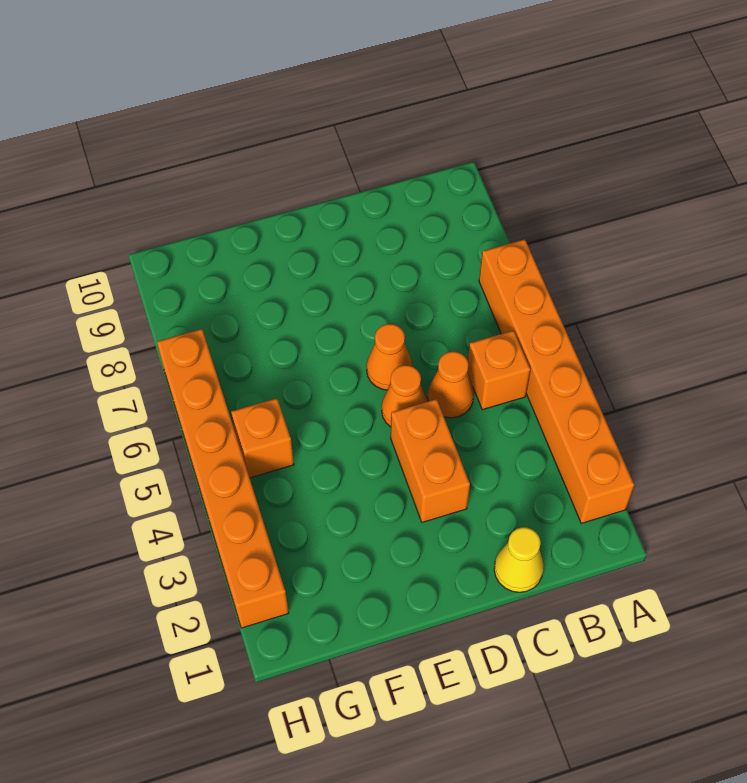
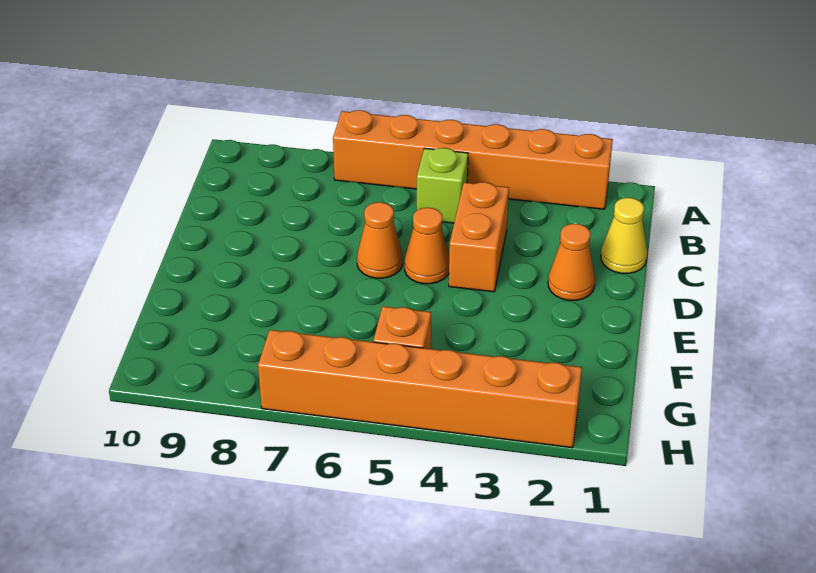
orange brick B5 level 1 -> lime brick B5 level 1
orange cone C5 level 1 -> orange cone D2 level 1
orange brick D3:D4 level 1 -> orange brick C4:D4 level 1

